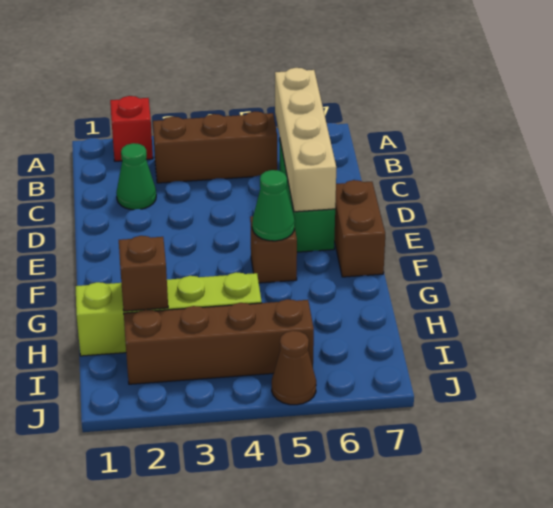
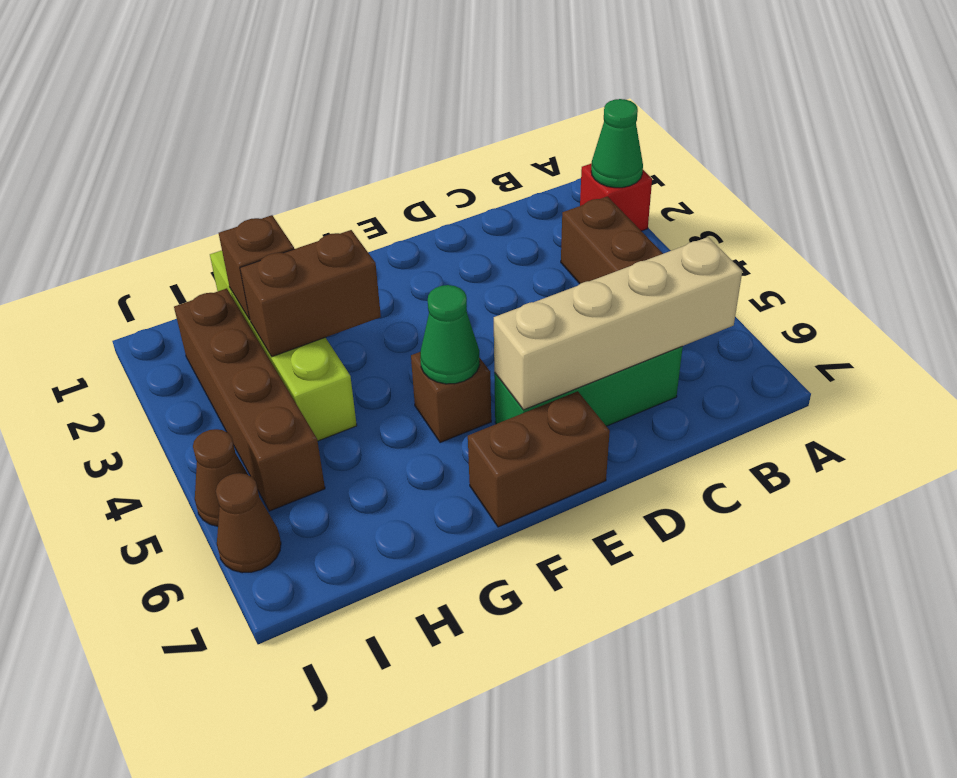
green cone C2 level 1 -> green cone A2 level 2
none -> brown brick G3:H3 level 2
none -> brown cone J6 level 1

